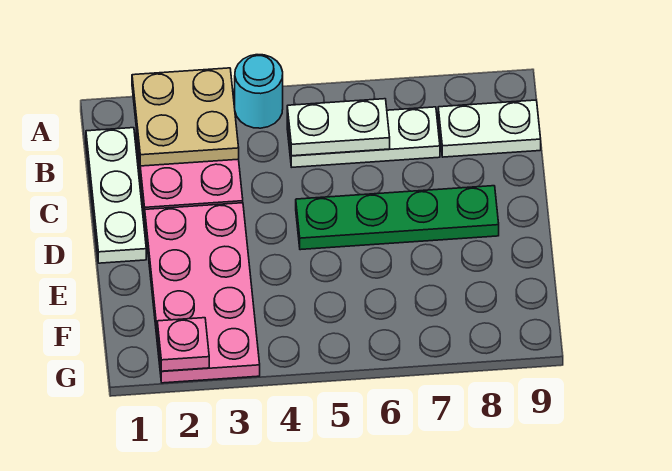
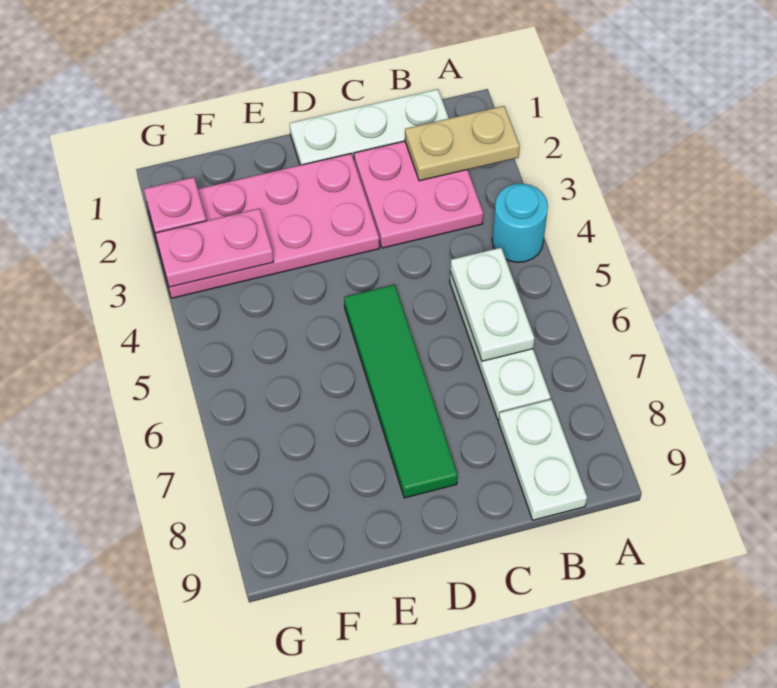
tan plate A2:B3 level 2 -> tan plate A2:B2 level 2
green plate D5:D8 level 1 -> green tile D5:D8 level 1
none -> pink plate F3:G3 level 2

